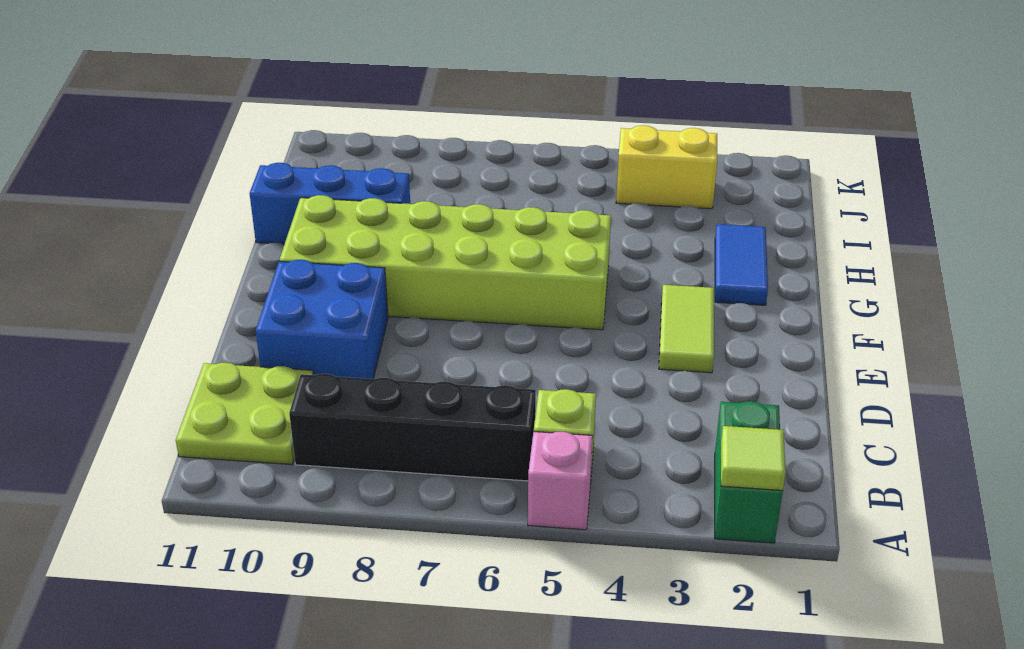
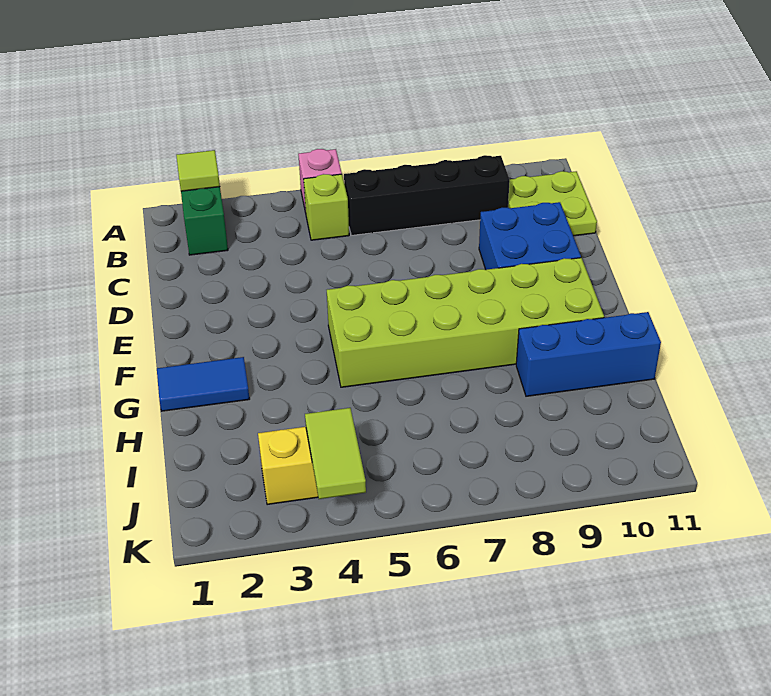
lime tile E3:F3 level 1 -> lime tile J4:K4 level 2
blue tile G2:H2 level 1 -> blue tile G1:G2 level 1

